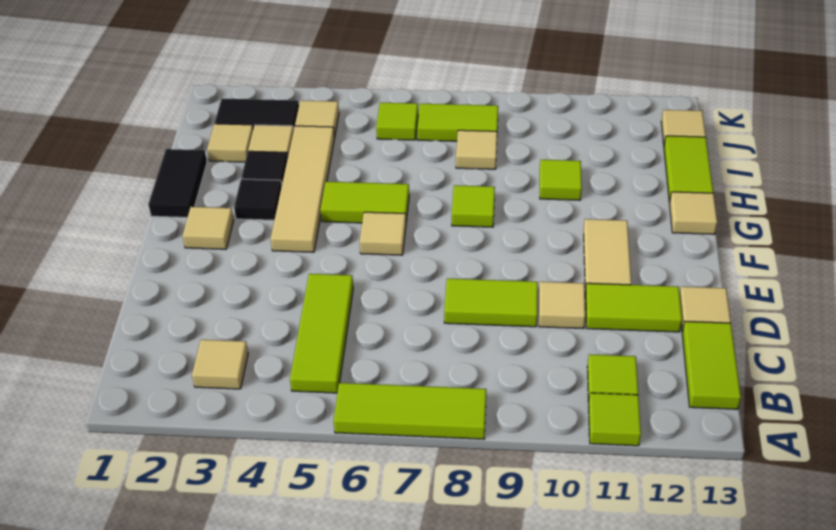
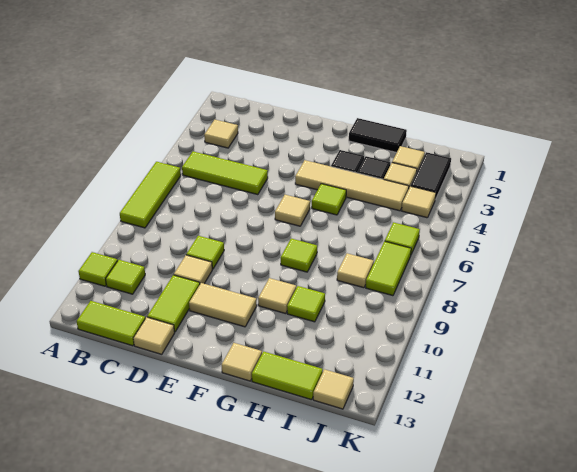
lime tile D8:D9 level 1 -> lime tile D9 level 1
tan tile F2 level 1 -> tan tile G10 level 1
lime tile G5:G6 level 1 -> lime tile G5 level 1

